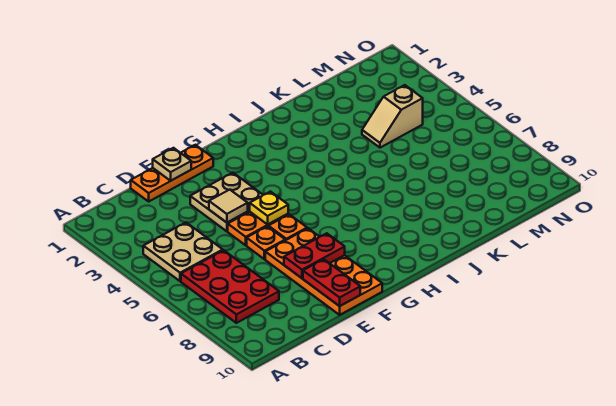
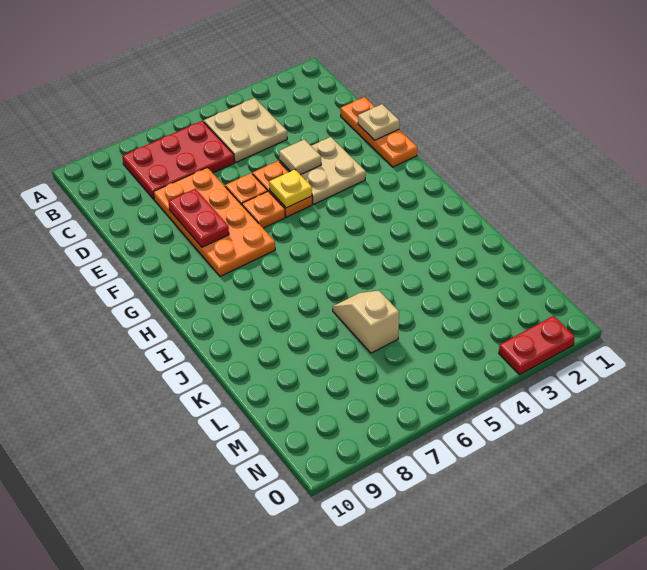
orange plate E7:F10 level 1 -> orange plate D7:G8 level 1
red plate E9:E10 level 2 -> red plate O2:O3 level 1
tan slope L4:M4 level 1 top M -> tan slope K6:L6 level 1 top L

